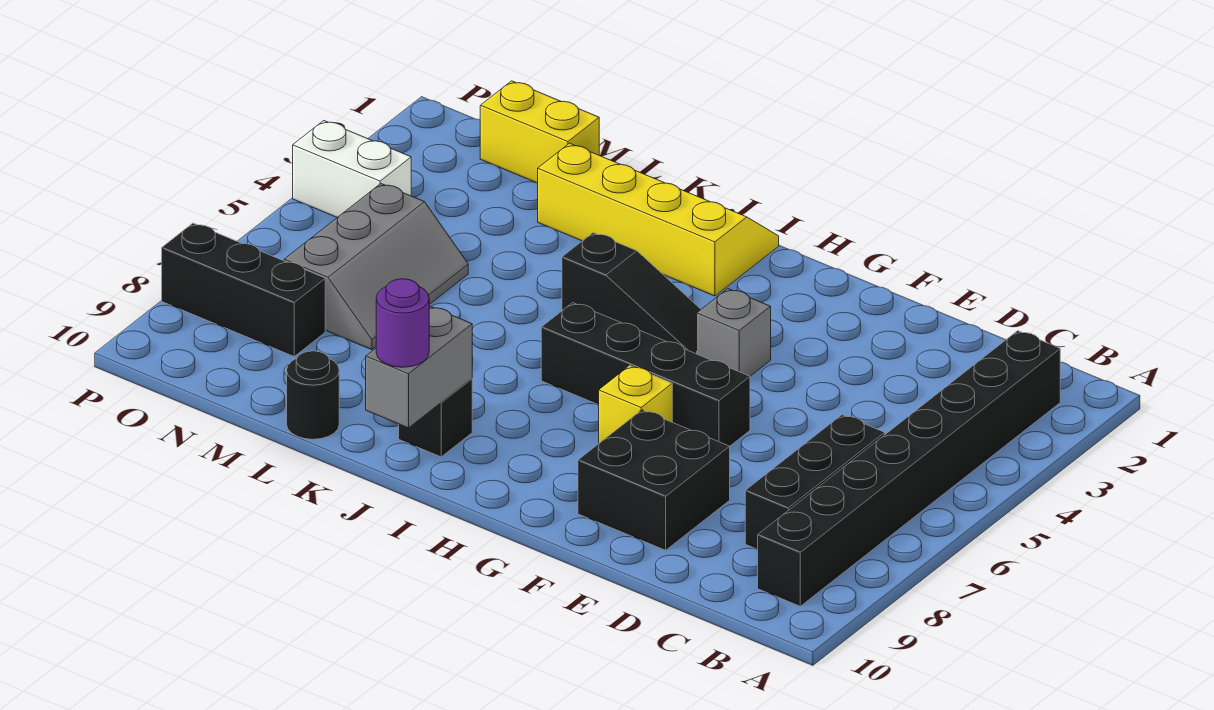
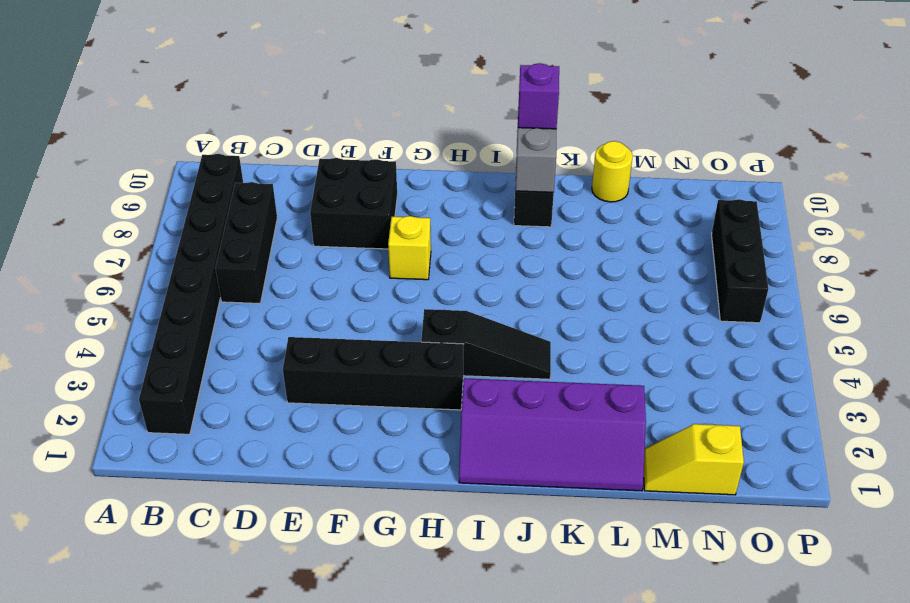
black brick F6:I6 level 1 -> black brick E3:H3 level 1
grey brick G4 level 1 -> none
black slope H4:J4 level 1 top J -> black slope H4:J4 level 1 top H
yellow slope I1:L2 level 1 top 2 -> purple slope I1:L2 level 1 top 2
purple round brick J10 level 3 -> purple brick J10 level 3
black round brick L10 level 1 -> yellow round brick L10 level 1
yellow brick M1:N1 level 1 -> yellow slope M1:N1 level 1 top N
grey slope M5:N7 level 1 top N -> none
black brick N8:P8 level 1 -> black brick O6:O8 level 1
white brick O4:P4 level 1 -> none

